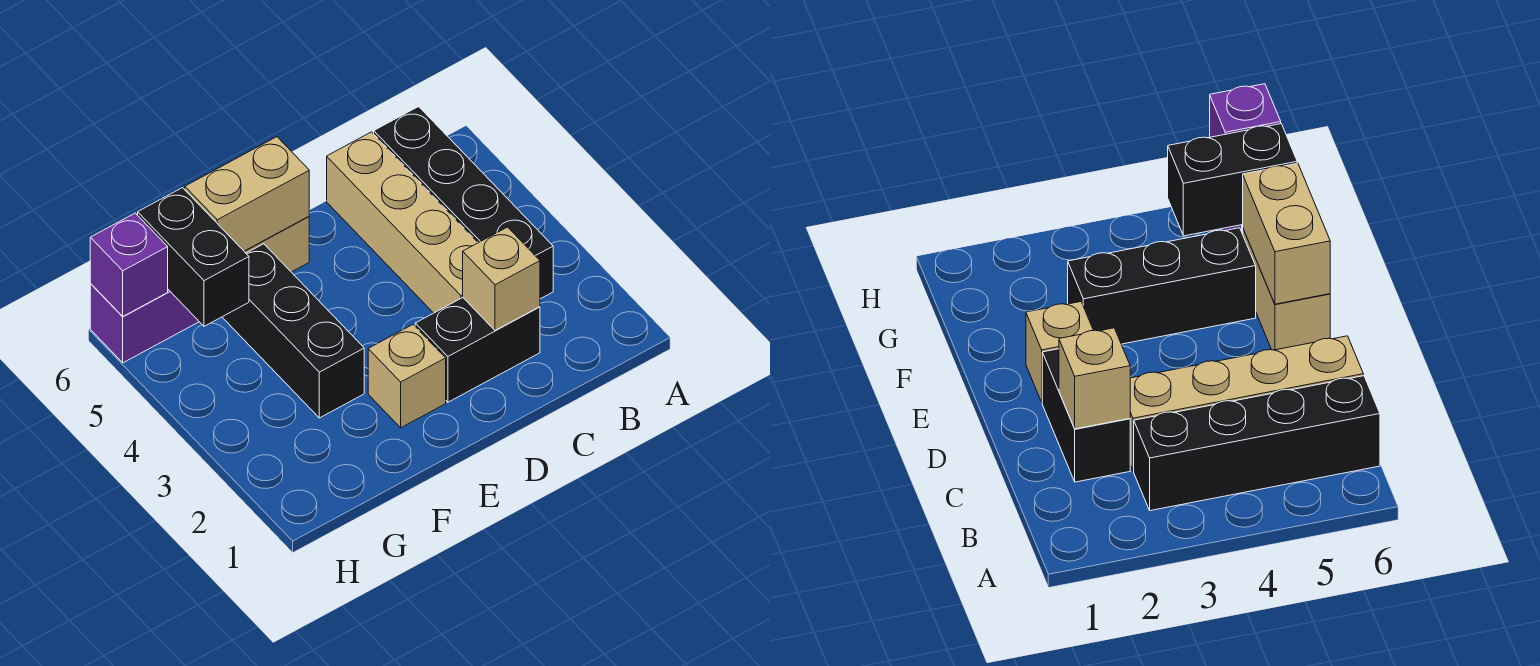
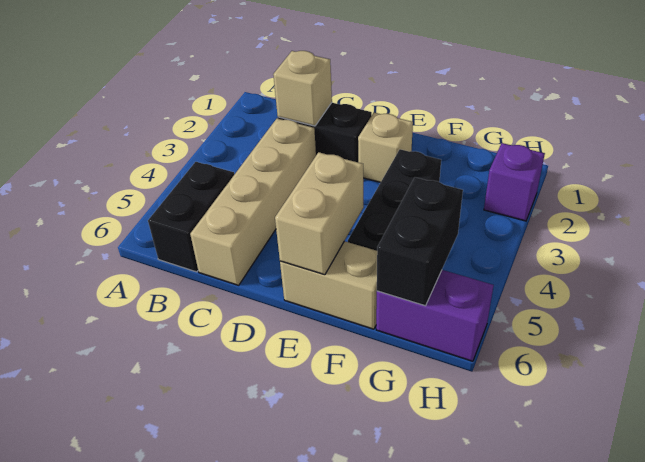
black brick B3:B6 level 1 -> black brick B5:B6 level 1
tan brick E6:F6 level 2 -> tan brick E5:E6 level 2
purple brick H6 level 2 -> purple brick H2 level 1

